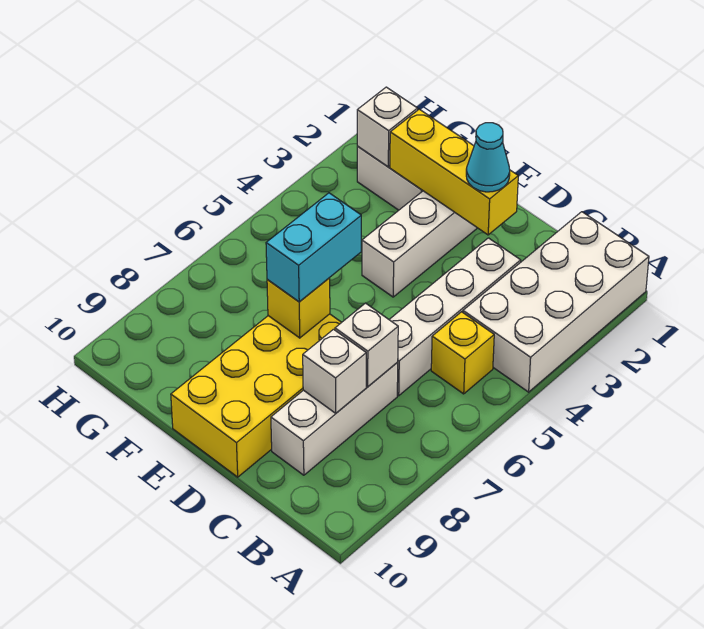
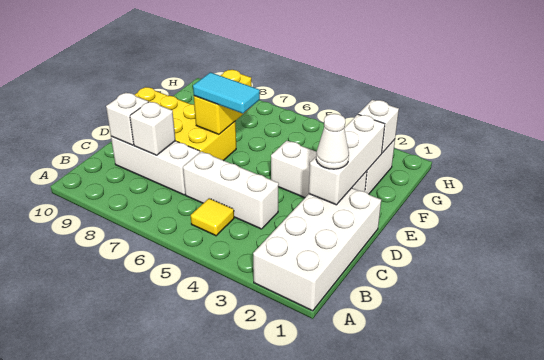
white brick A1:B4 level 1 -> white brick A1:D2 level 1
yellow brick B5 level 1 -> yellow tile B5 level 1
white brick C3:C6 level 1 -> white brick C4:C6 level 1
white brick C7 level 2 -> white brick C9 level 2
yellow brick D2:F2 level 2 -> white brick D2:F2 level 2
cyan cone D2 level 3 -> white cone D2 level 3
cyan brick E6:E7 level 3 -> cyan tile E6:E7 level 3
yellow brick E7 level 2 -> yellow brick E7:F7 level 2

